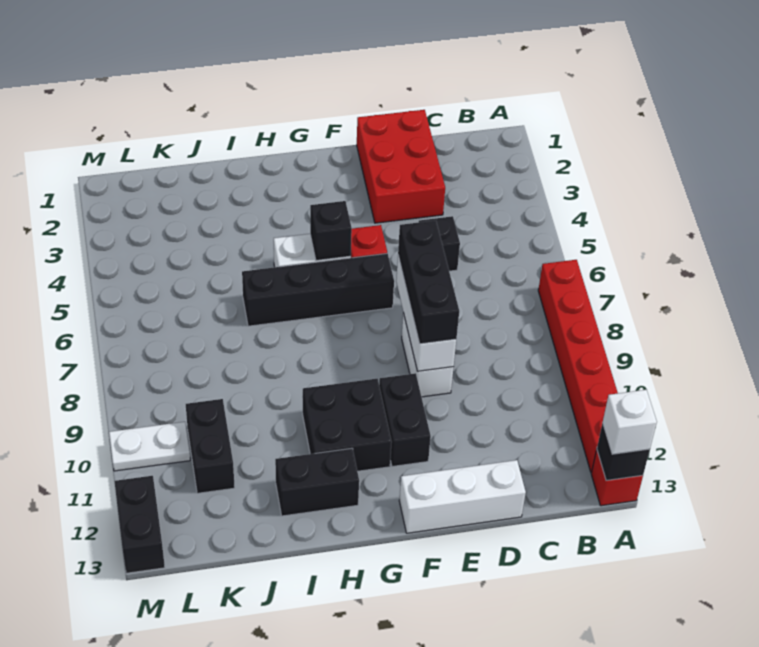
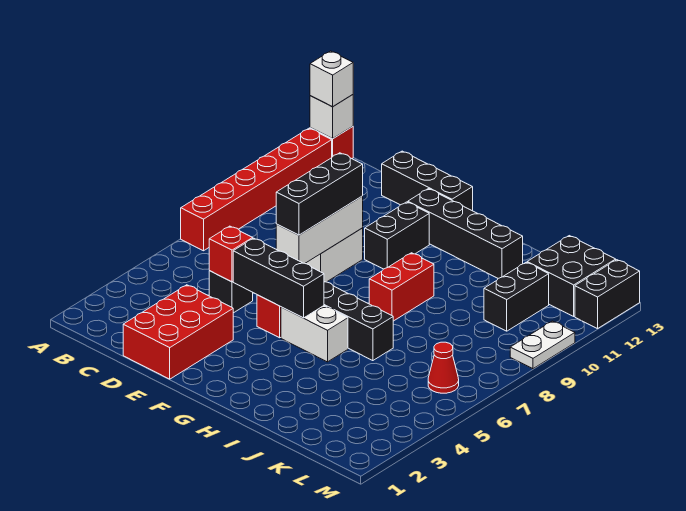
black brick A13 level 2 -> white brick A13 level 2
none -> red brick D5 level 2
white brick D13:F13 level 1 -> black brick D13:F13 level 1
black brick G5 level 2 -> black brick E5:G5 level 2
black brick G10:H11 level 1 -> black brick K12:L13 level 1
none -> red brick H8:H9 level 1
black brick H12:I12 level 1 -> black brick F12:I12 level 1
none -> red cone L6 level 1
white plate L10:M10 level 1 -> white plate M9:M10 level 1

